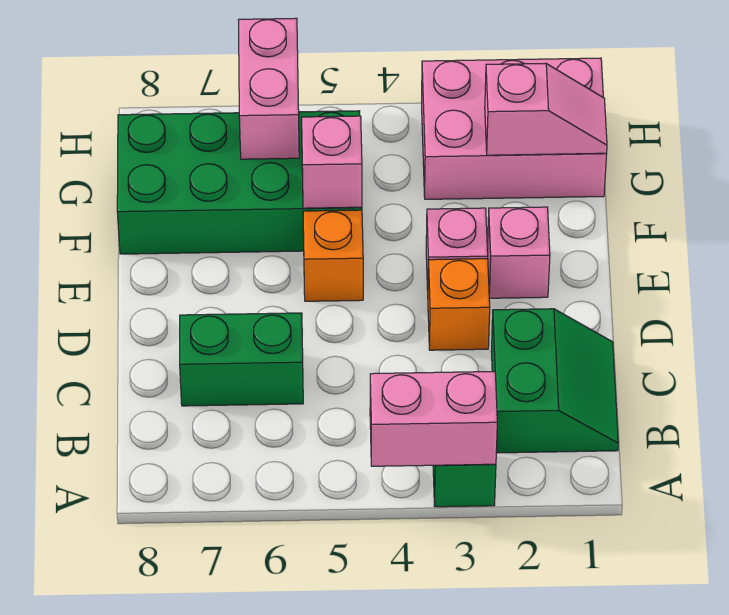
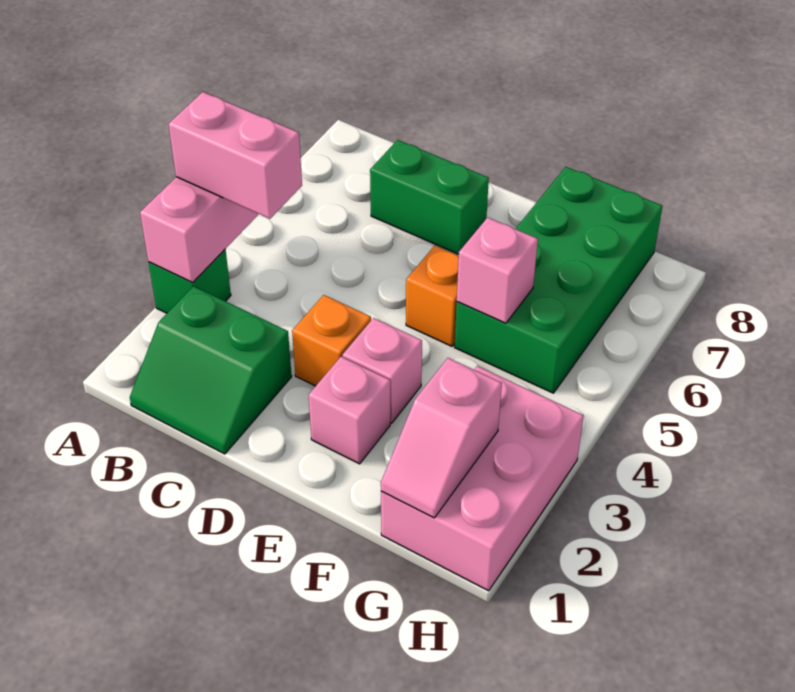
green brick C6:C7 level 1 -> green brick C7:D7 level 1
pink brick G6:H6 level 2 -> pink brick A4:B4 level 3

